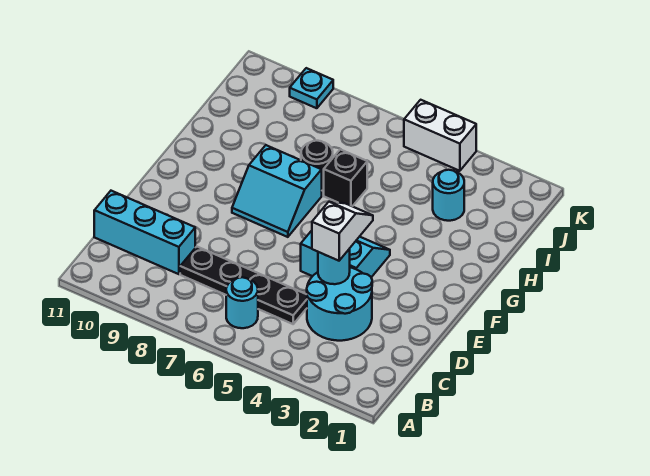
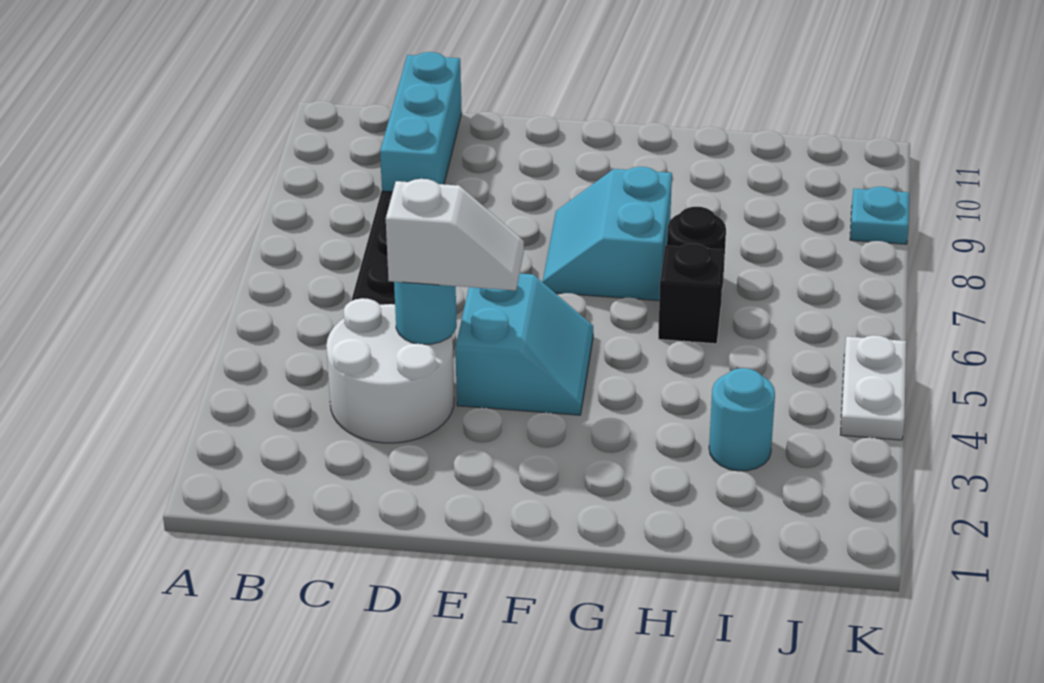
cyan round brick B6 level 1 -> none
cyan round brick C3:D4 level 1 -> white round brick C3:D4 level 1
white brick K4:K5 level 1 -> white plate K4:K5 level 1

